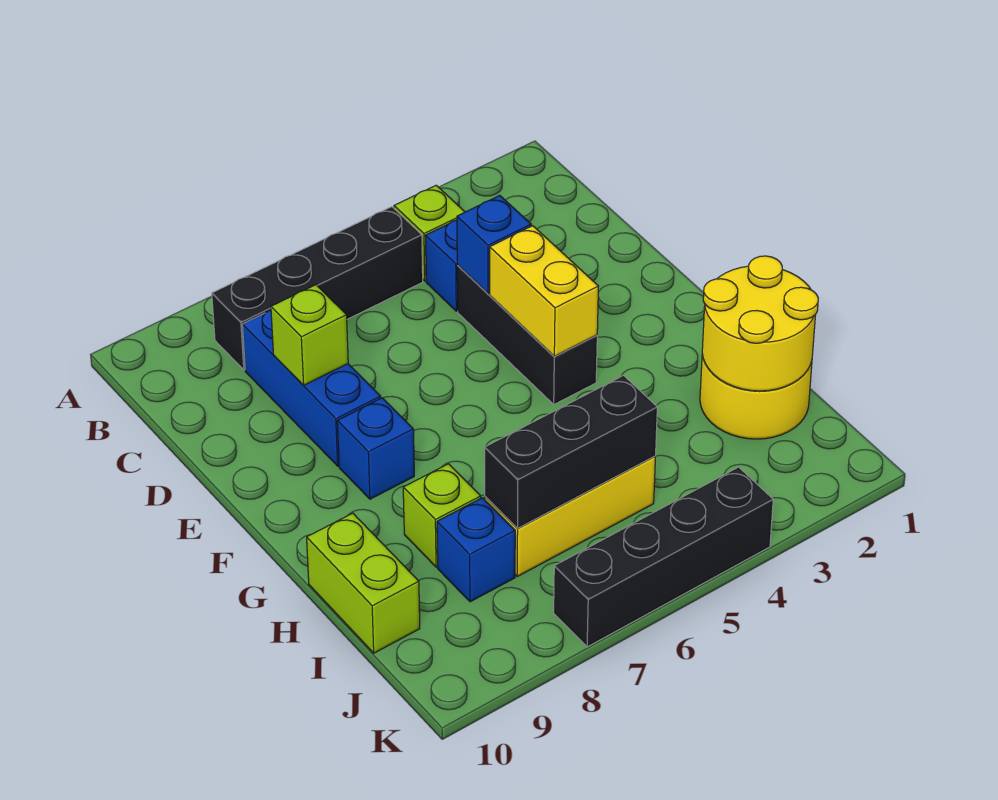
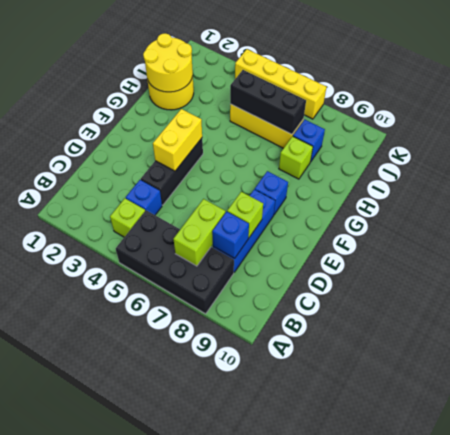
black brick B5:B8 level 1 -> black brick A5:B8 level 1
blue brick D4 level 2 -> blue brick C8 level 2
lime brick H10:I10 level 1 -> lime brick B7:C7 level 2
black brick K4:K7 level 1 -> yellow brick K4:K7 level 1

